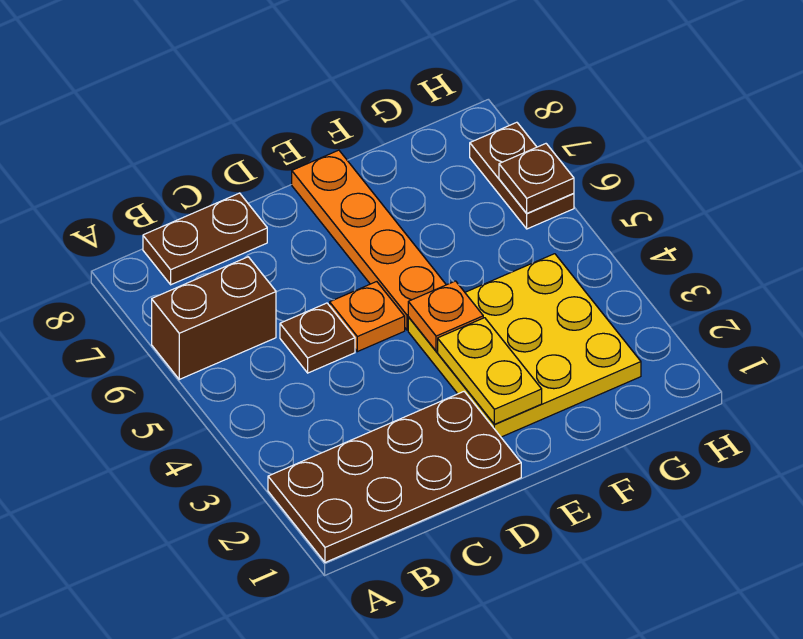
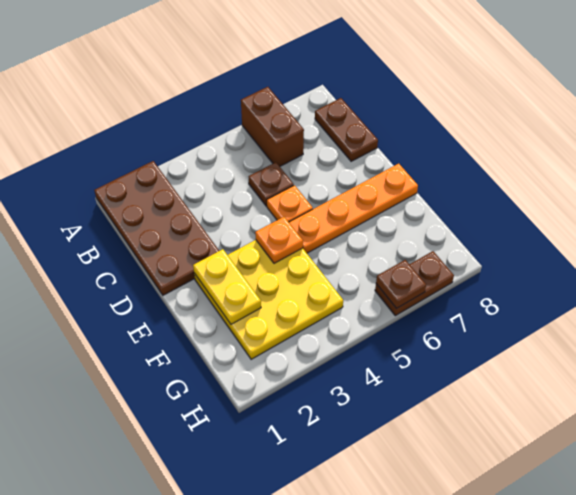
yellow plate E2:E3 level 2 -> yellow plate E2:F2 level 2

